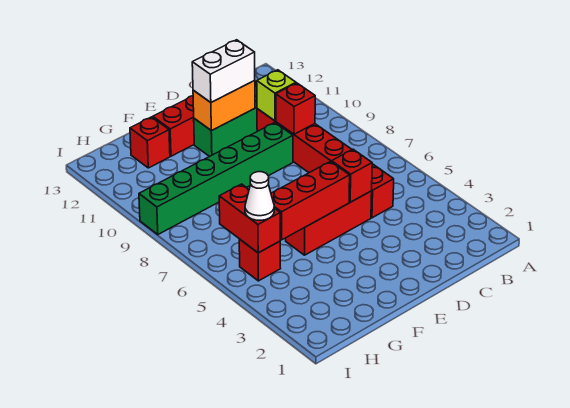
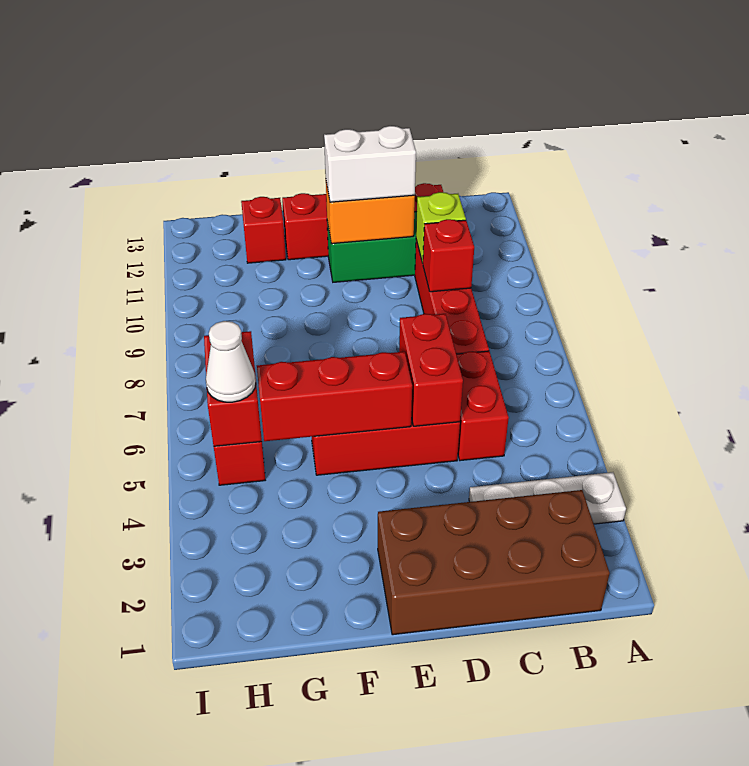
none -> white plate A3:C3 level 1
none -> brown brick B1:E2 level 1
red brick D5 level 2 -> red brick D5:D6 level 2
green brick D9:I9 level 1 -> none

